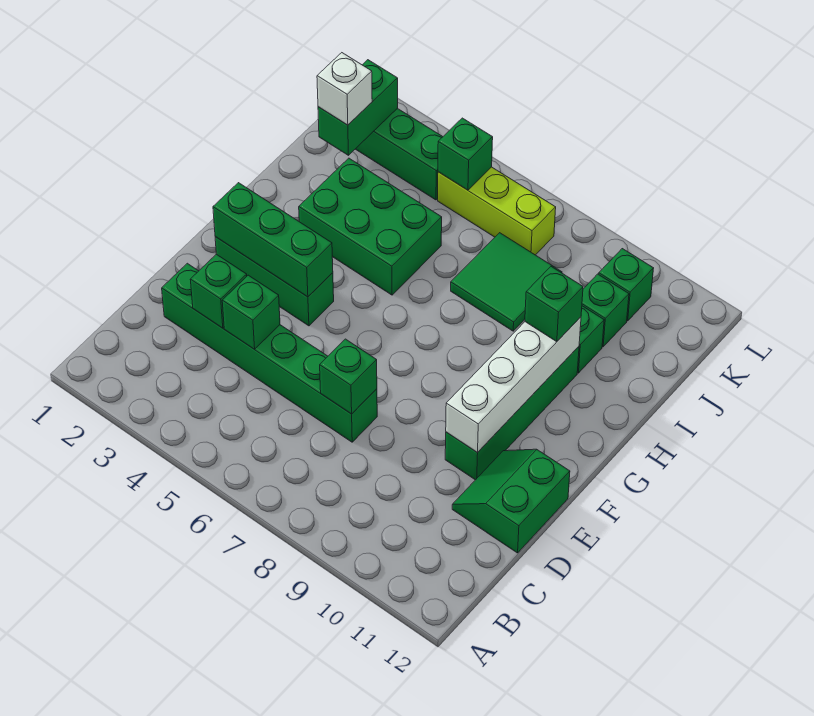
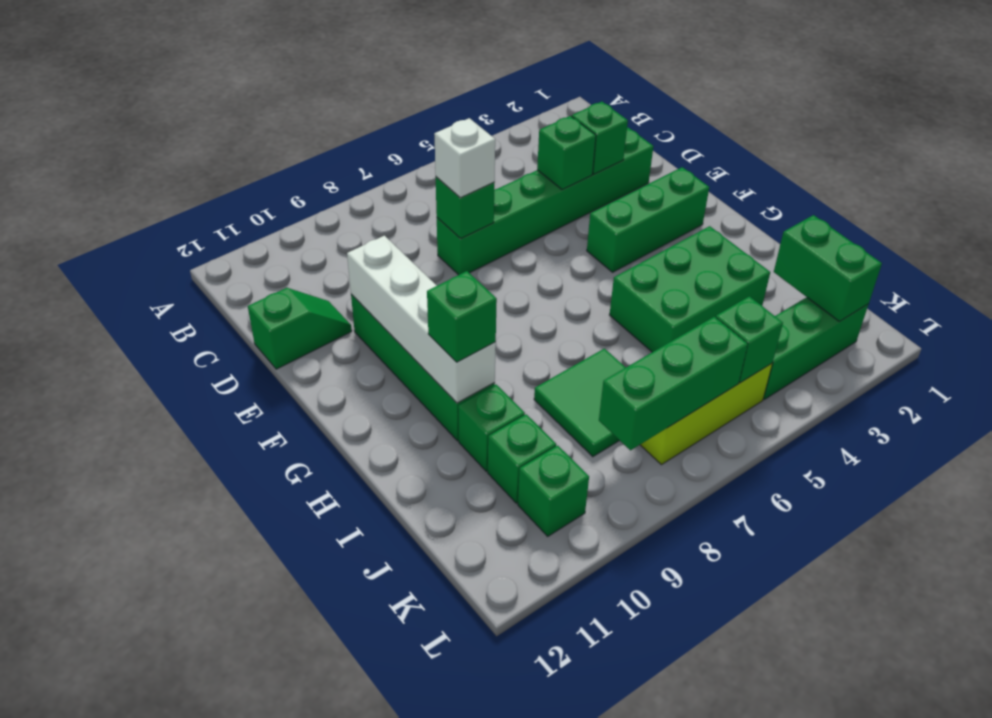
green slope D11:E12 level 1 top 12 -> green slope D11:D12 level 1 top 12
green brick F2:F4 level 2 -> green brick K6:K8 level 2
white brick J2 level 3 -> white brick D7 level 3

